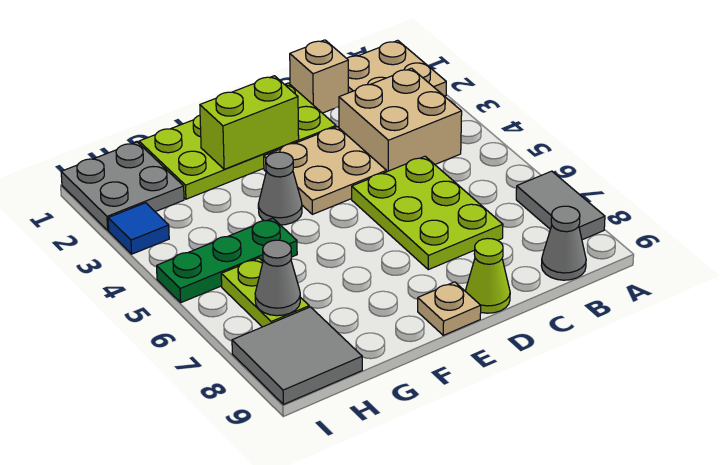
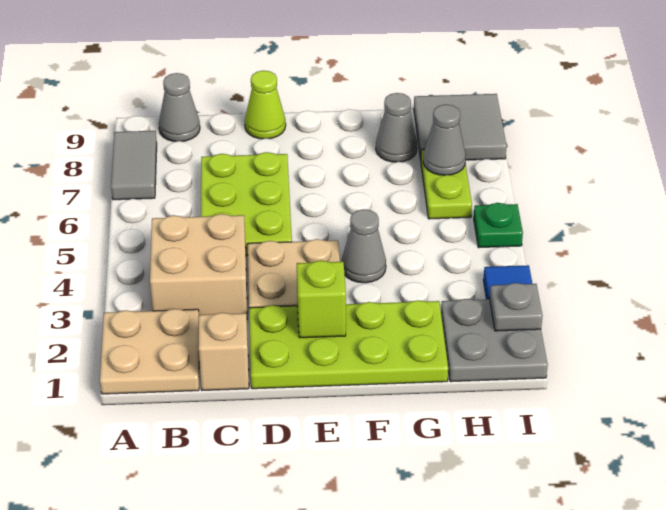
lime brick E2:F2 level 2 -> lime brick E2 level 2
tan plate E9 level 1 -> none
green plate G5:I5 level 1 -> green plate I5 level 1
none -> grey cone G8 level 1
none -> grey plate I2 level 2

